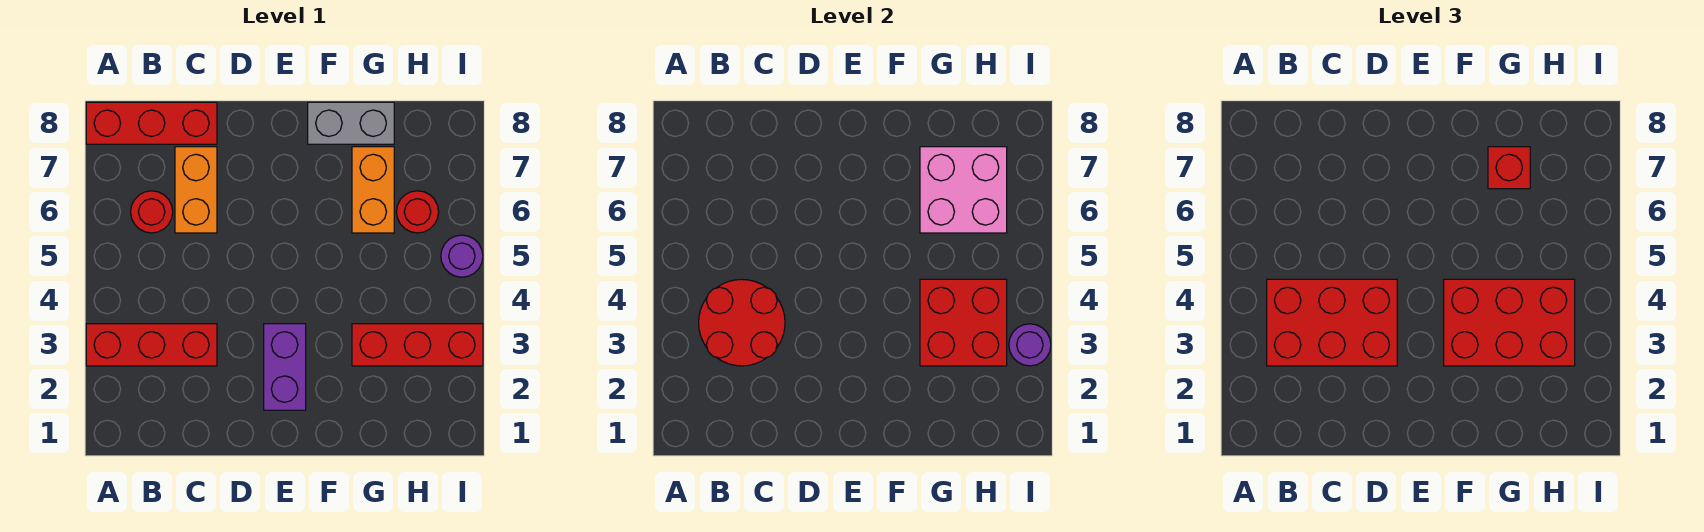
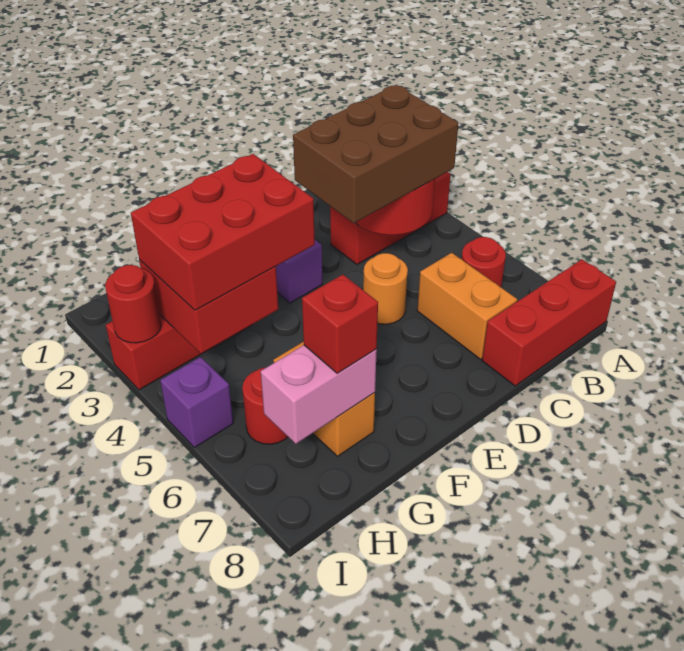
red brick B3:D4 level 3 -> brown brick B3:D4 level 3
none -> orange round brick D5 level 1
grey brick F8:G8 level 1 -> none
pink brick G6:H7 level 2 -> pink brick G7:H7 level 2
purple round brick I3 level 2 -> red round brick I3 level 2
purple round brick I5 level 1 -> purple brick I5 level 1

